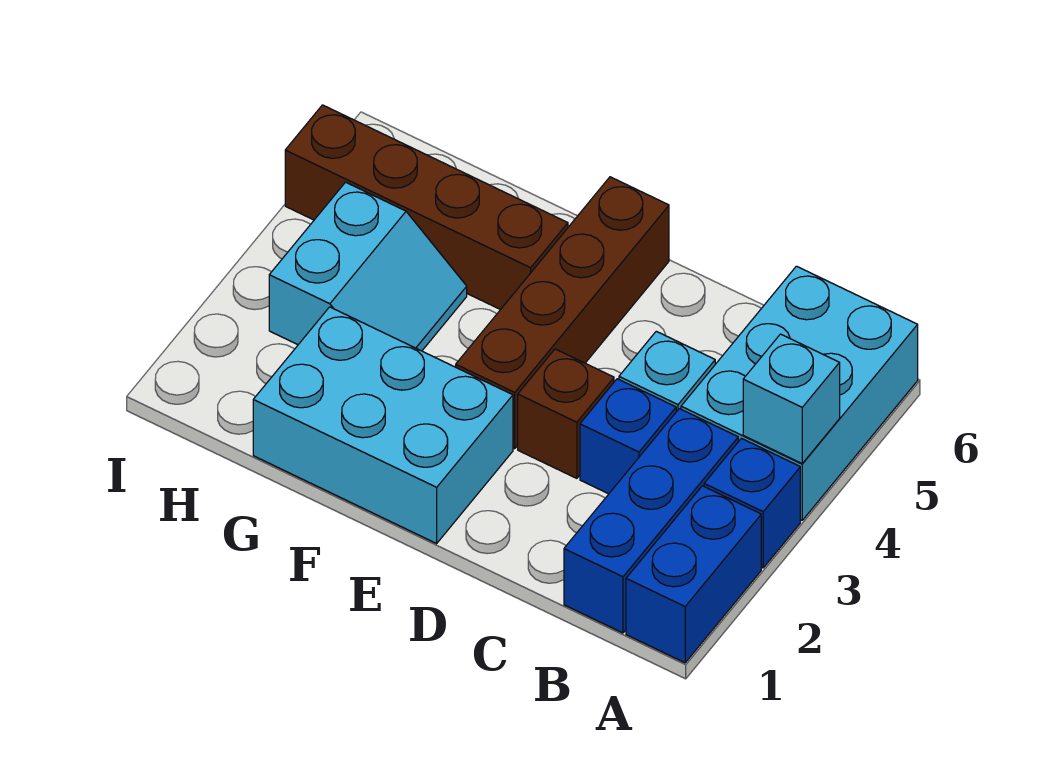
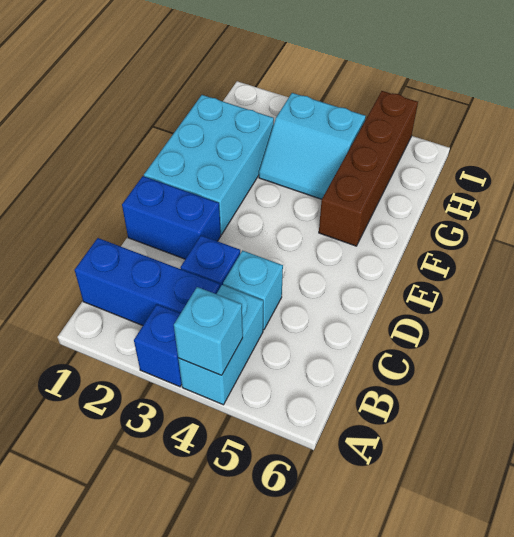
blue brick A1:A2 level 1 -> blue brick D1:D2 level 1
cyan brick A4:B6 level 1 -> cyan brick A4:B4 level 1
brown brick D3 level 1 -> none
brown brick E3:E6 level 1 -> none

